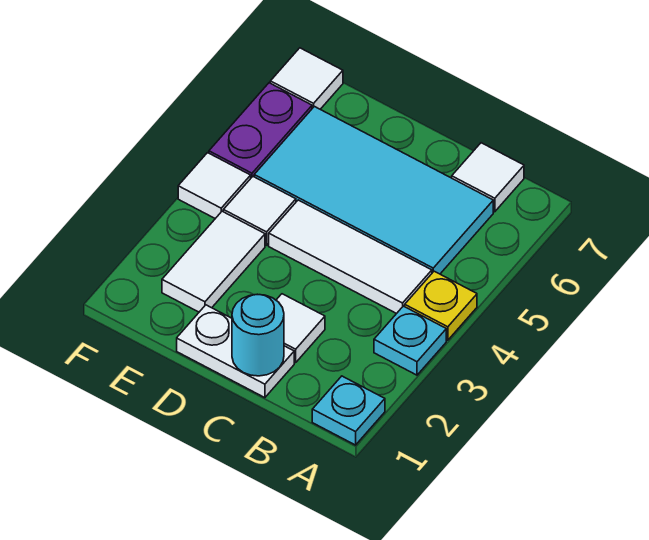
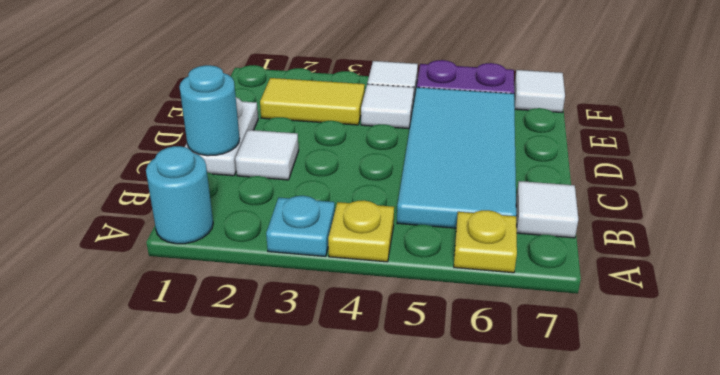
cyan plate A1 level 1 -> cyan round brick A1 level 1
none -> yellow plate A6 level 1
white tile B4:D4 level 1 -> none
white tile E2:E3 level 1 -> yellow tile E2:E3 level 1

